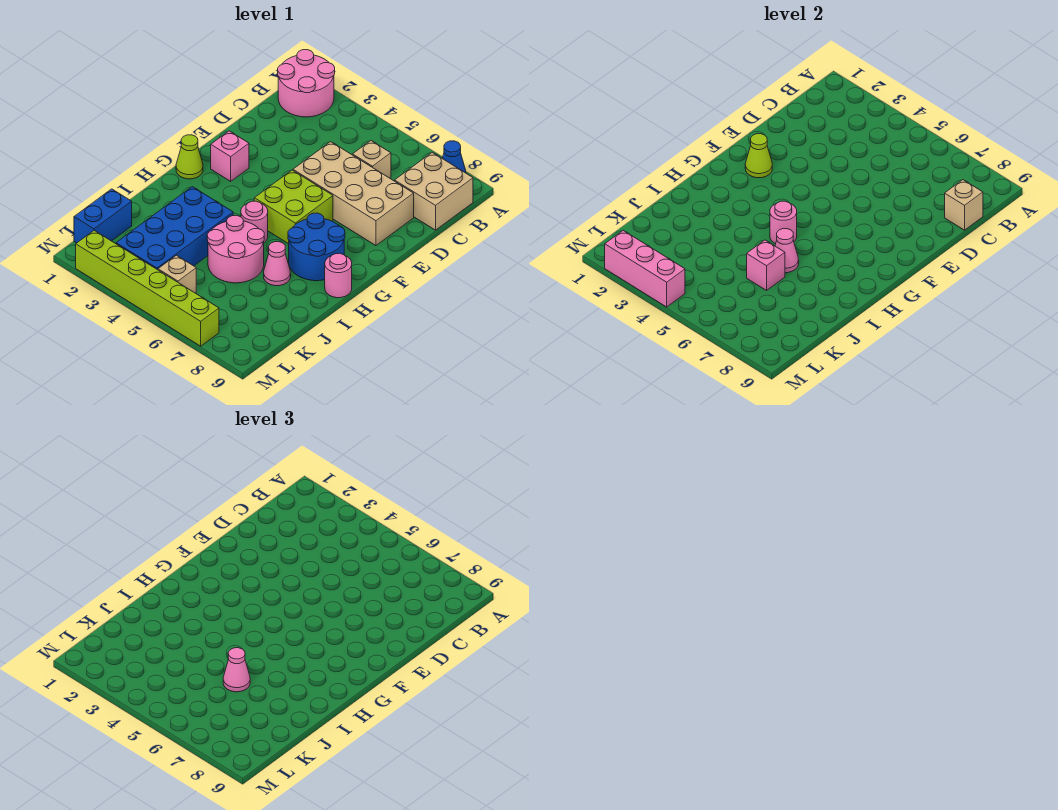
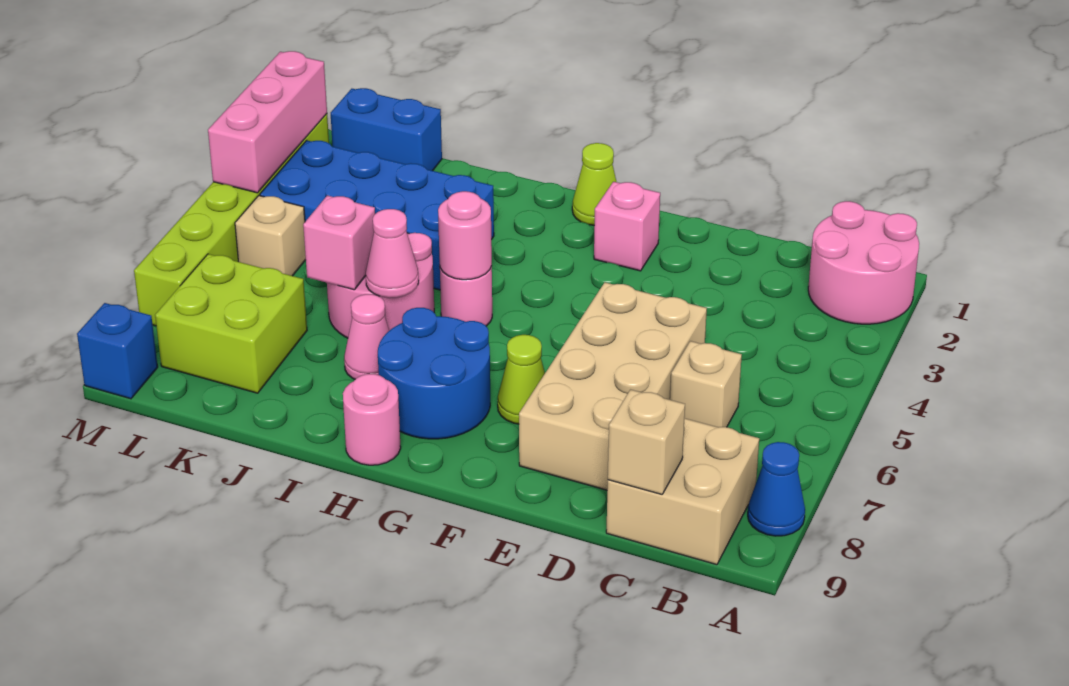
lime cone F2 level 2 -> lime cone F7 level 1
lime brick F5:G6 level 1 -> lime brick K7:L8 level 1
pink cone J6 level 3 -> none
none -> blue brick M9 level 1

